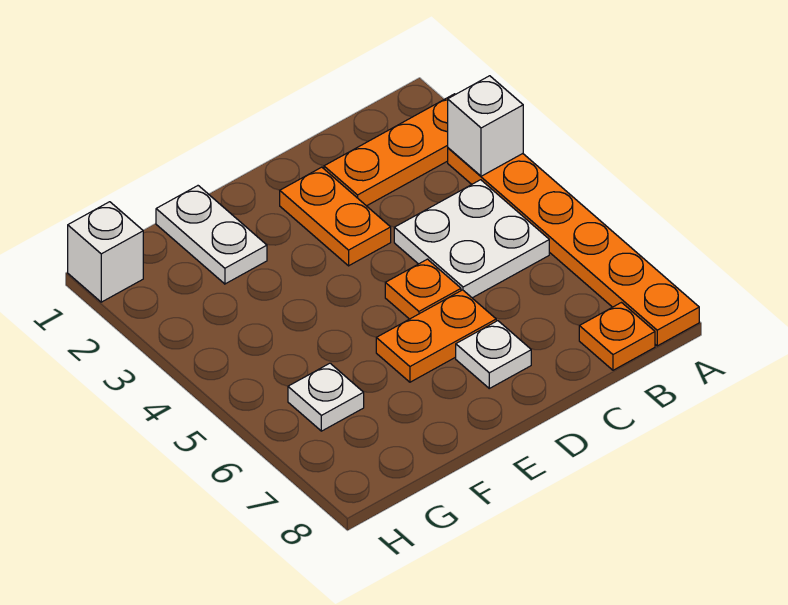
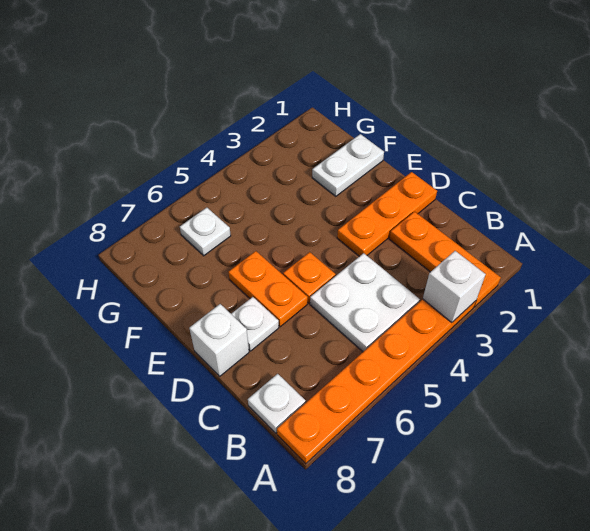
orange plate B8 level 1 -> white plate B8 level 1
orange plate D2:D3 level 1 -> orange plate D1:D3 level 1
white brick H1 level 1 -> white brick D8 level 1

